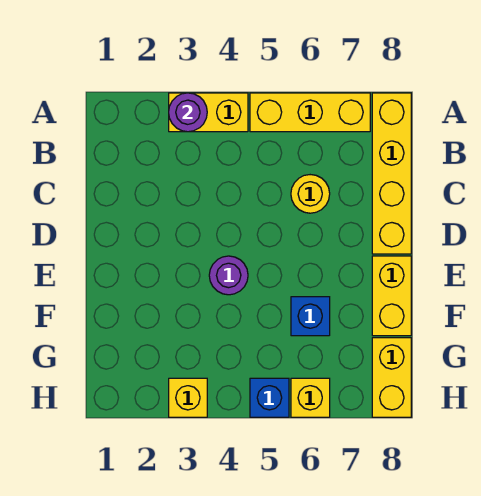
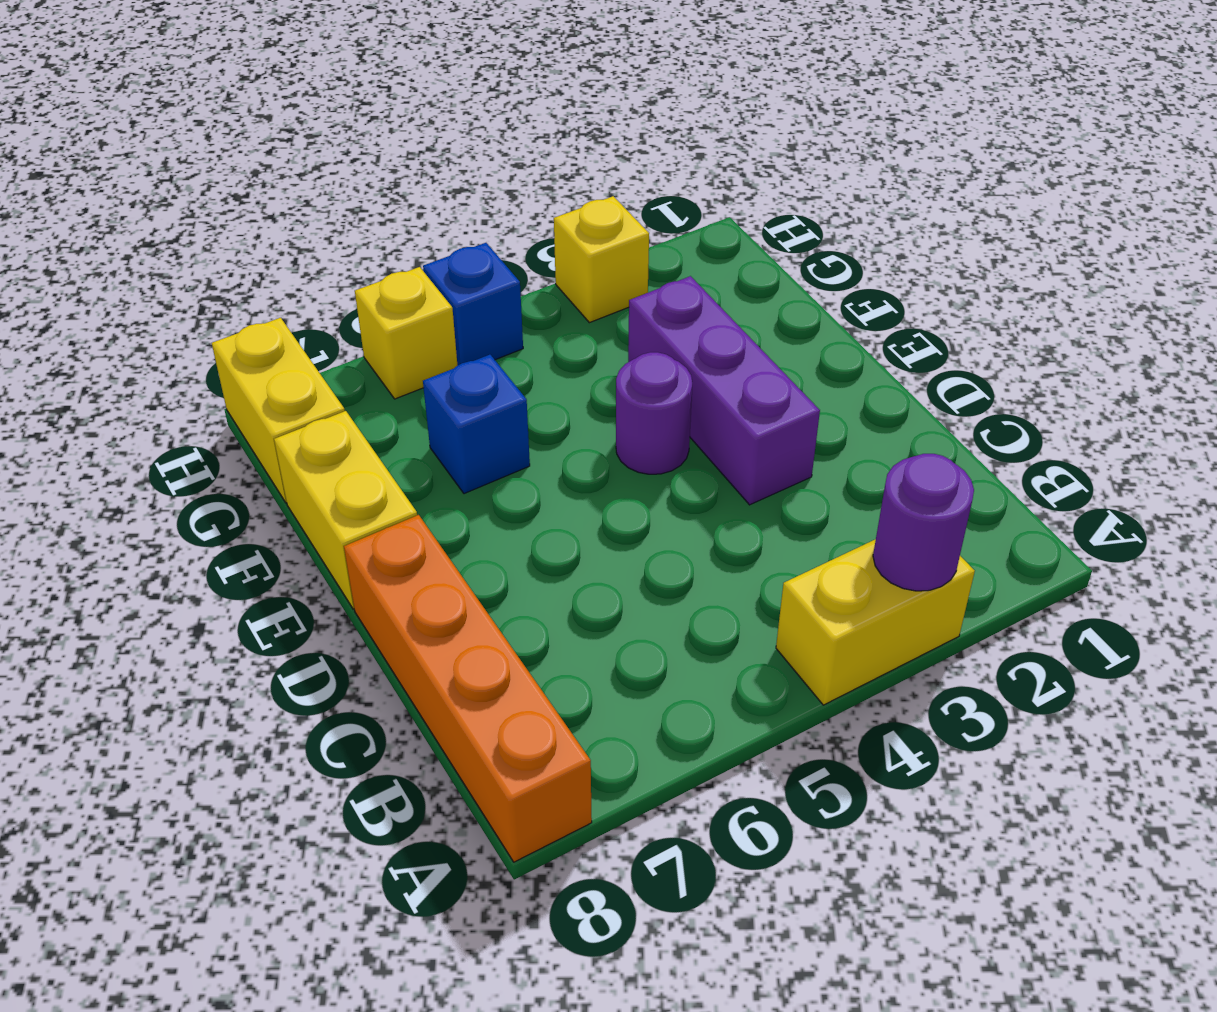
yellow brick A5:A7 level 1 -> none
yellow brick A8:D8 level 1 -> orange brick A8:D8 level 1
yellow round brick C6 level 1 -> none
none -> purple brick D3:F3 level 1

